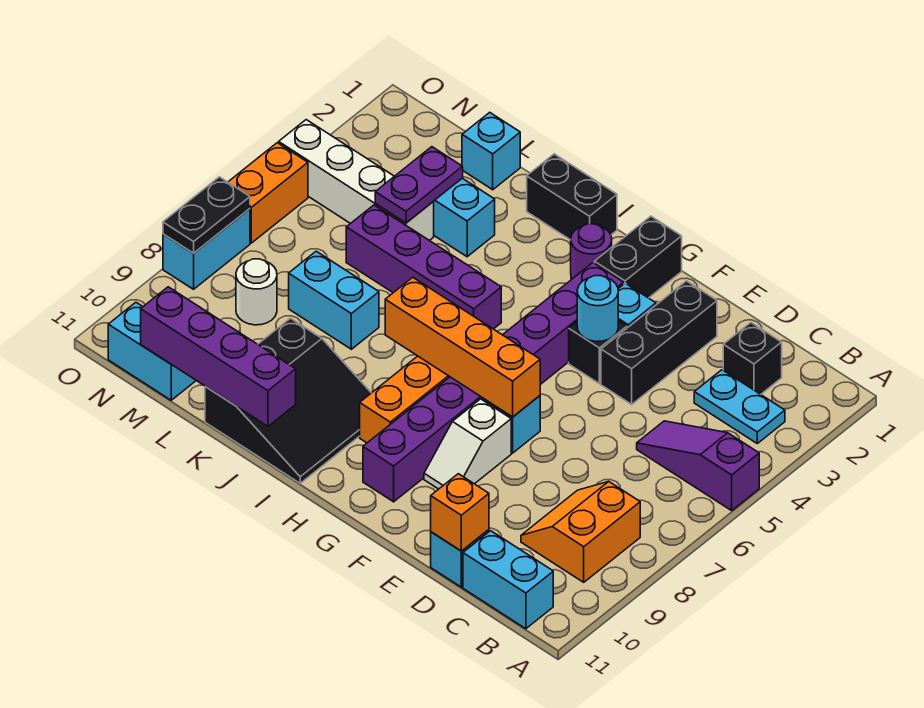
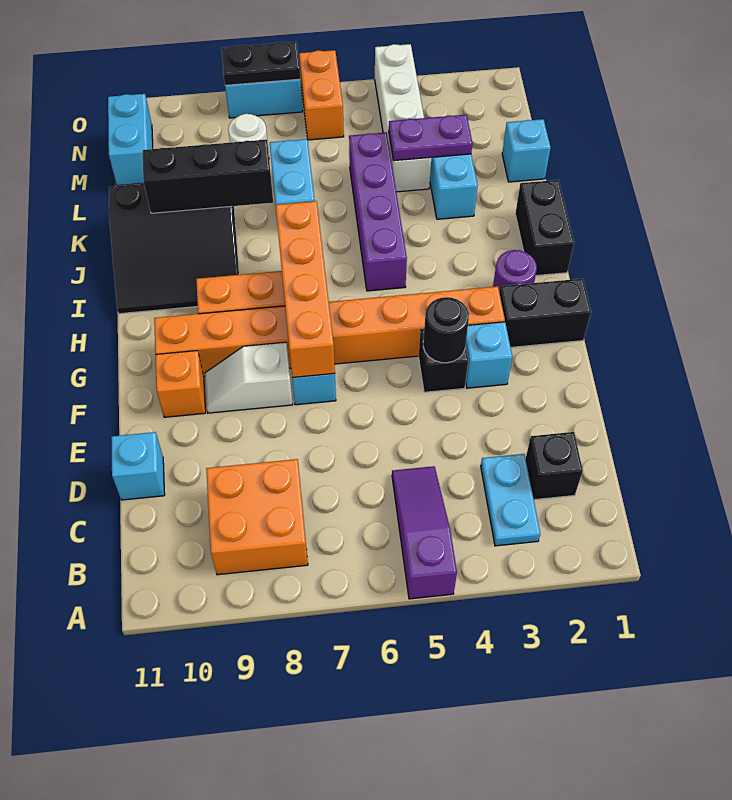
orange slope B8:C9 level 1 top B -> orange brick B8:C9 level 1
cyan brick B11:C11 level 1 -> none
orange brick D11 level 2 -> orange brick F10 level 1
black brick E2:E4 level 1 -> black brick K8:K10 level 2
cyan round brick F4 level 2 -> black round brick F4 level 2
purple brick G3:G10 level 1 -> orange brick G3:G10 level 1
purple brick J11:M11 level 2 -> none
orange brick O5:O6 level 1 -> orange brick N6:O6 level 1

